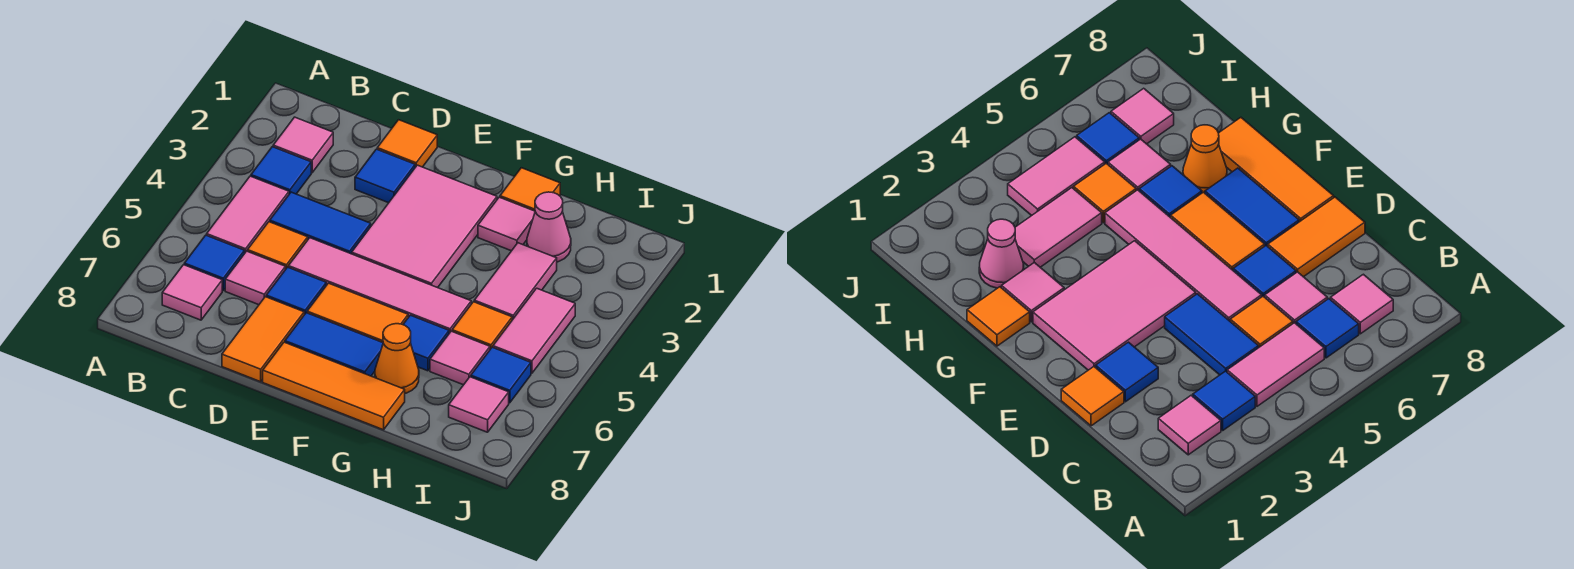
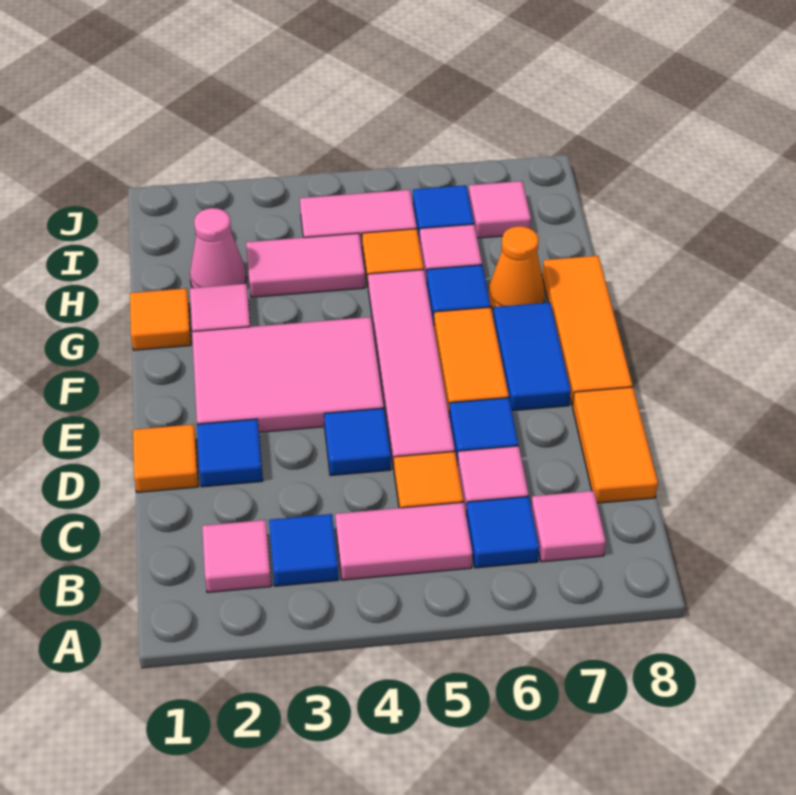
blue tile C4:D4 level 1 -> blue tile D4 level 1
orange tile D7:D8 level 1 -> orange tile C8:D8 level 1

